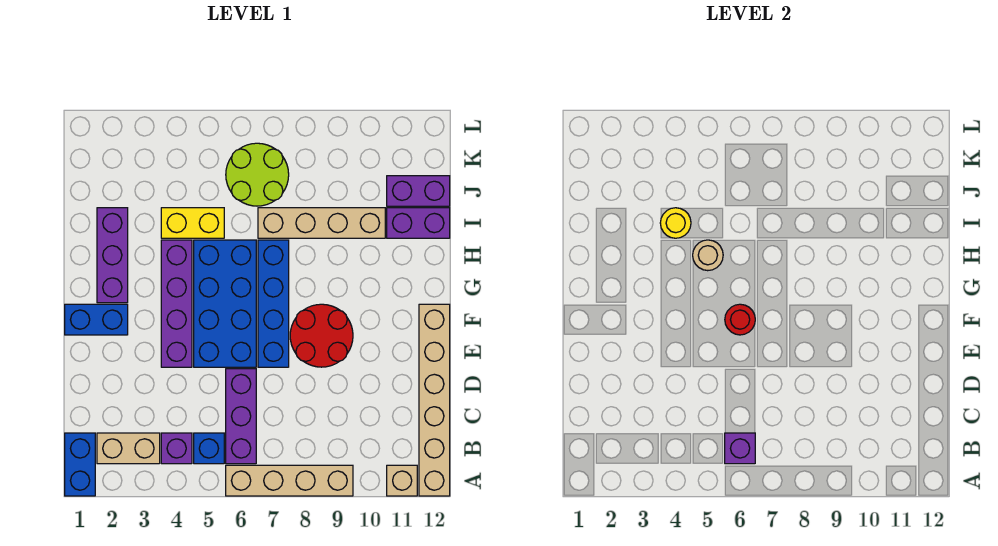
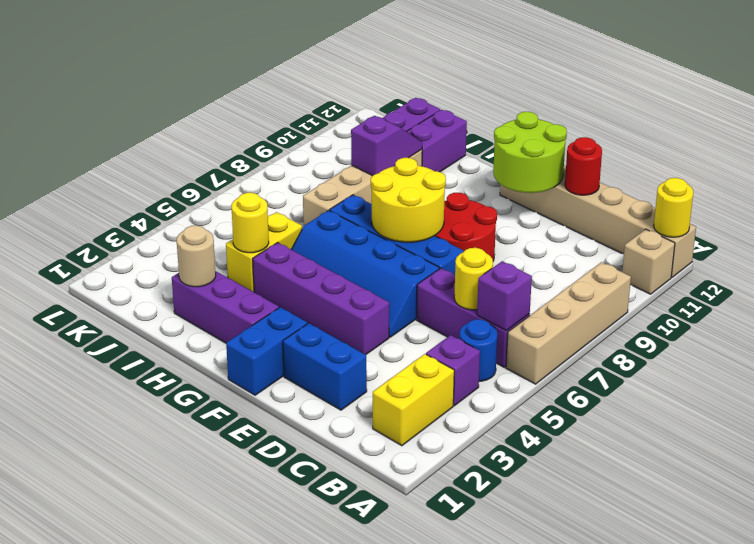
blue brick A1:B1 level 1 -> blue brick D2:E2 level 1
none -> yellow round brick A12 level 2
tan brick B2:B3 level 1 -> yellow brick B2:B3 level 1
blue brick B5 level 1 -> blue round brick B5 level 1
none -> yellow round brick C6 level 2
blue brick E5:H6 level 1 -> blue slope E5:H6 level 1 top 6
red round brick F6 level 2 -> red round brick D12 level 2
none -> yellow round brick F7:G8 level 2
tan round brick H5 level 2 -> tan round brick I2 level 2
none -> purple slope I9:I10 level 2 top 9
lime round brick J6:K7 level 1 -> lime round brick E11:F12 level 2

